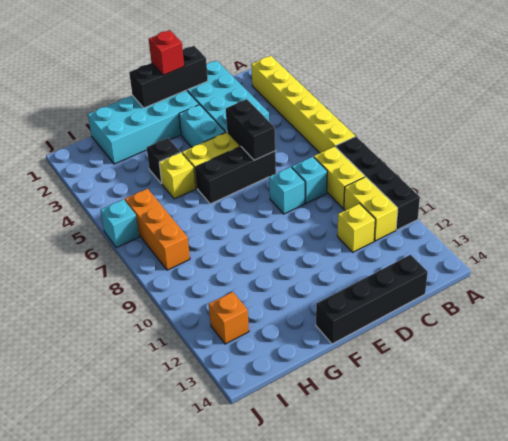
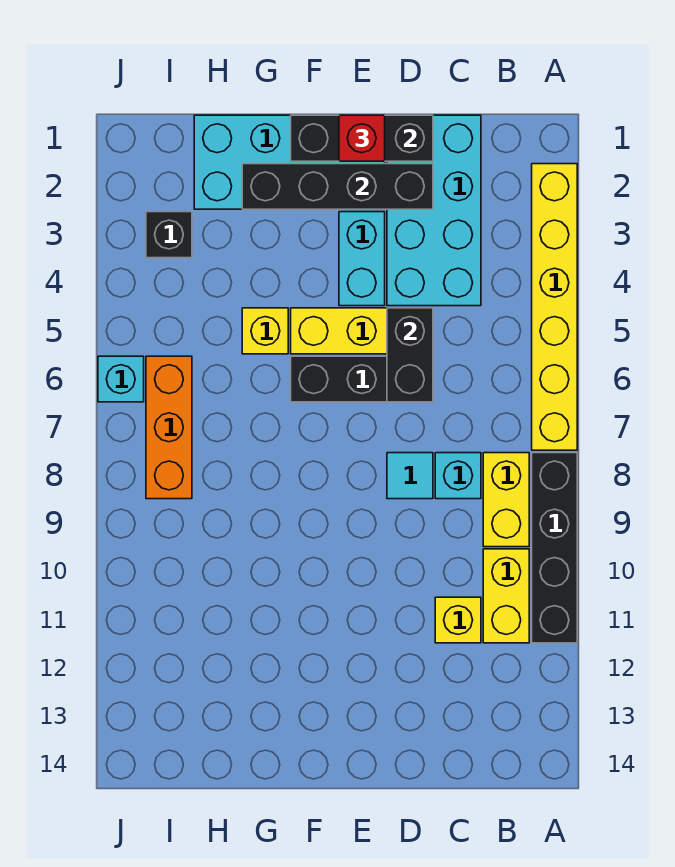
black brick C14:F14 level 1 -> black brick D2:G2 level 2
cyan brick D8 level 1 -> cyan tile D8 level 1
black brick G4 level 1 -> black brick I3 level 1
orange brick I12 level 1 -> none

